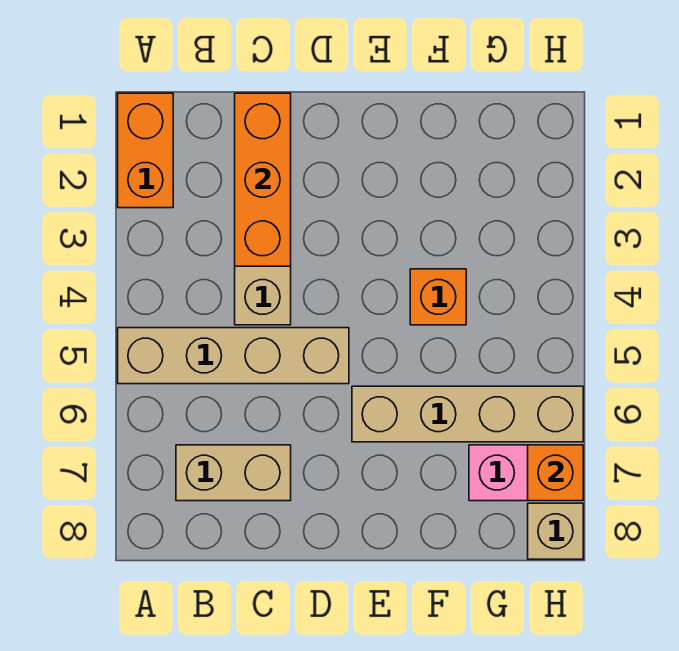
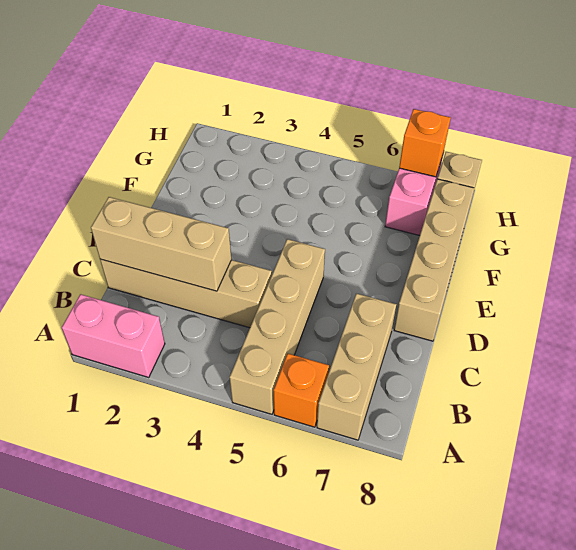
orange brick A1:A2 level 1 -> pink brick A1:A2 level 1
tan brick B7:C7 level 1 -> tan brick A7:C7 level 1
orange brick C1:C3 level 2 -> tan brick C1:C3 level 2
tan brick E6:H6 level 1 -> tan brick D8:G8 level 1
orange brick F4 level 1 -> orange brick A6 level 1

